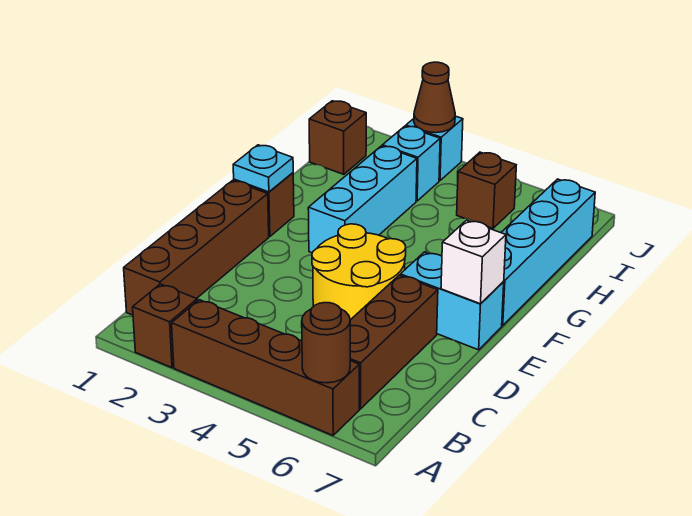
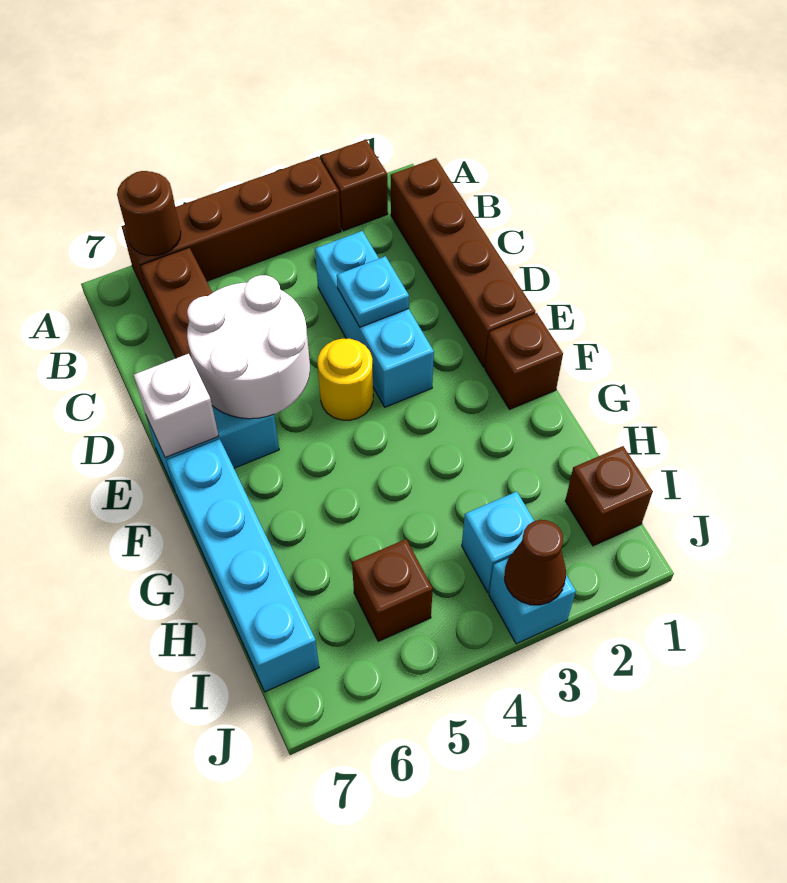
yellow round brick D4:E5 level 1 -> yellow round brick E4 level 1
none -> white round brick D5:E6 level 2
cyan plate F1 level 2 -> cyan plate D3 level 2
cyan brick F3:H3 level 1 -> cyan brick C3:E3 level 1

